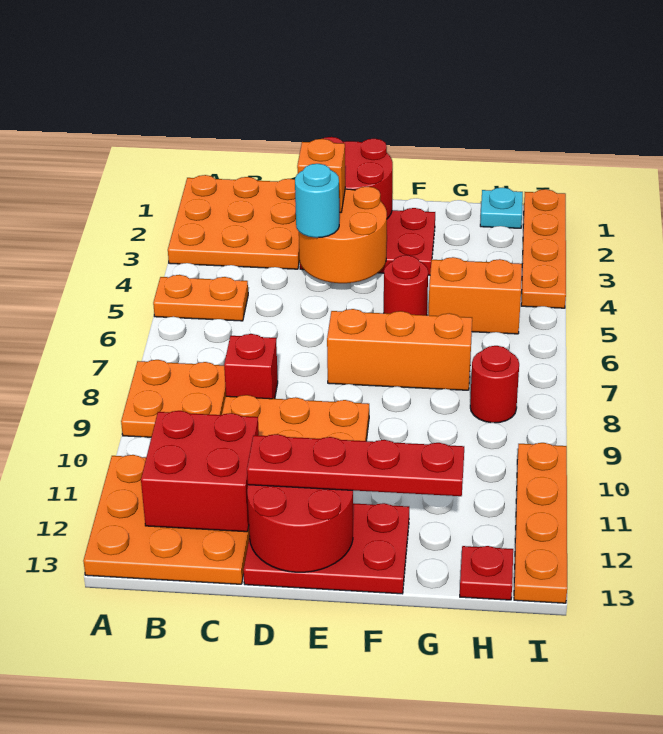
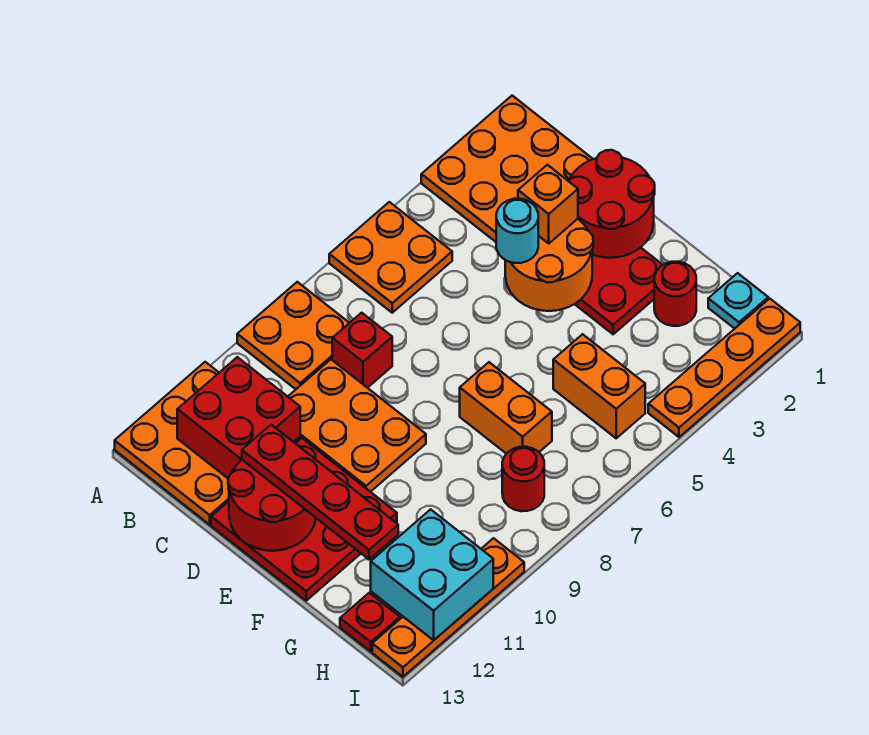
orange plate A5:B5 level 1 -> orange plate A5:B6 level 1
red plate D12:F13 level 1 -> red plate D11:F13 level 1
orange brick E7:G7 level 1 -> orange brick F7:G7 level 1
red round brick F5 level 1 -> red round brick G2 level 1
none -> cyan brick H11:I12 level 2

